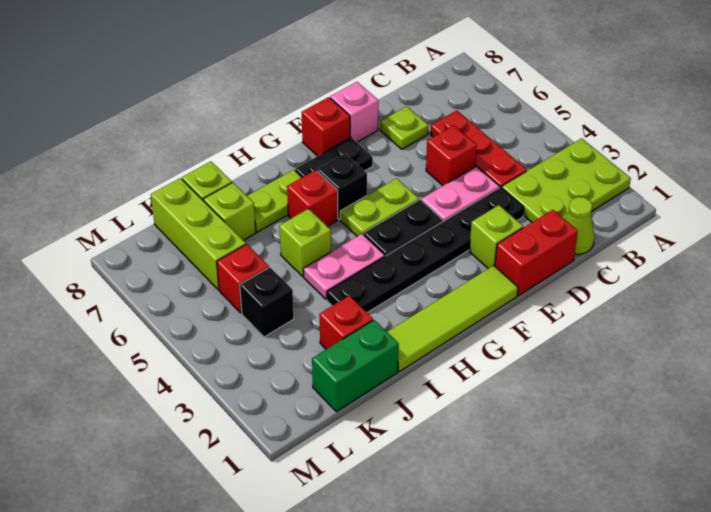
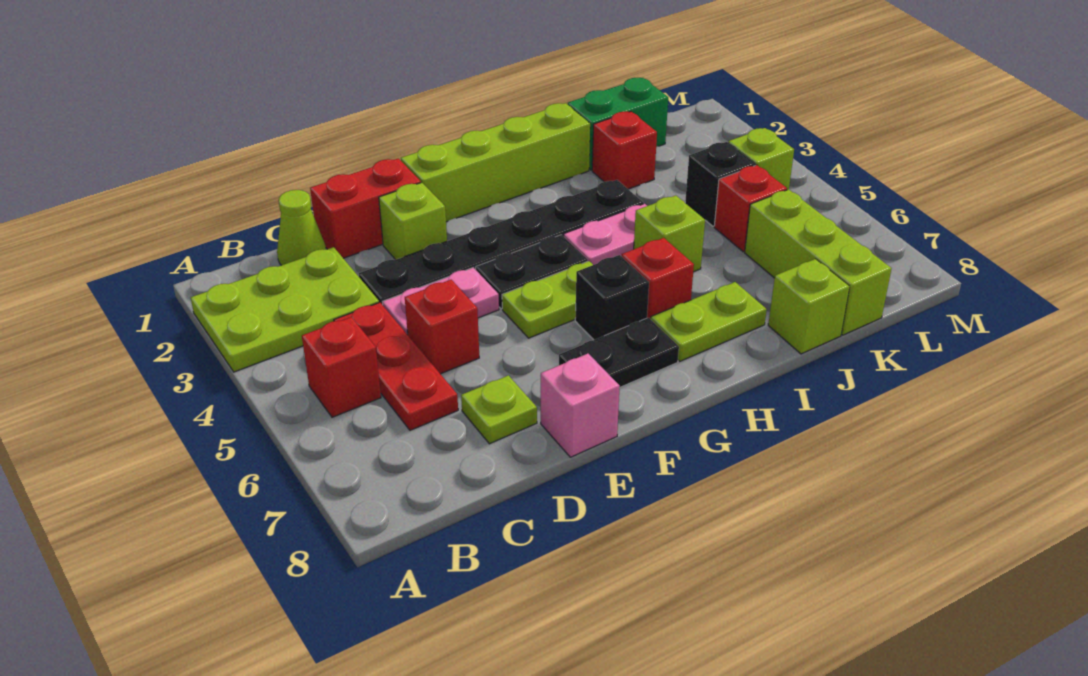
lime tile F1:I1 level 1 -> lime brick F1:I1 level 1
red brick F8 level 1 -> red brick B5 level 1
lime brick J7 level 1 -> lime brick L4 level 1

